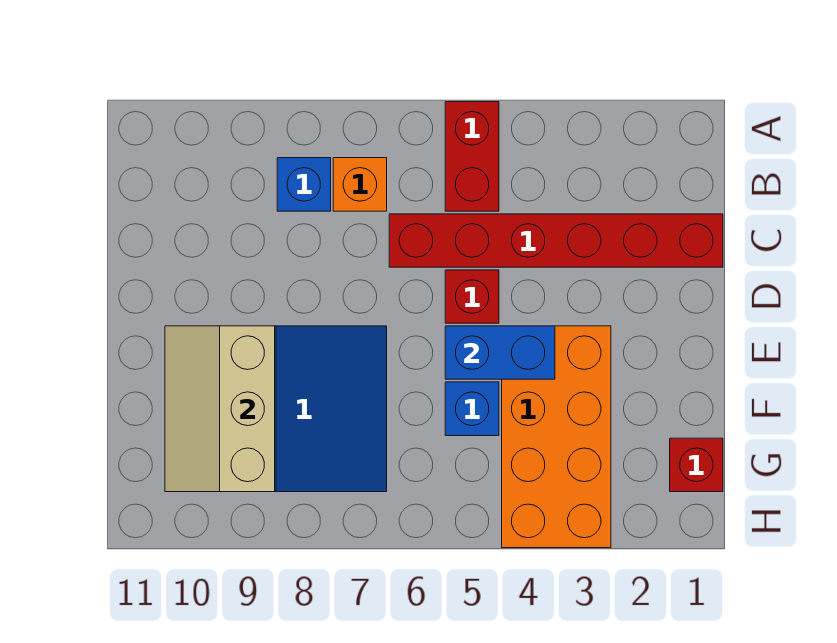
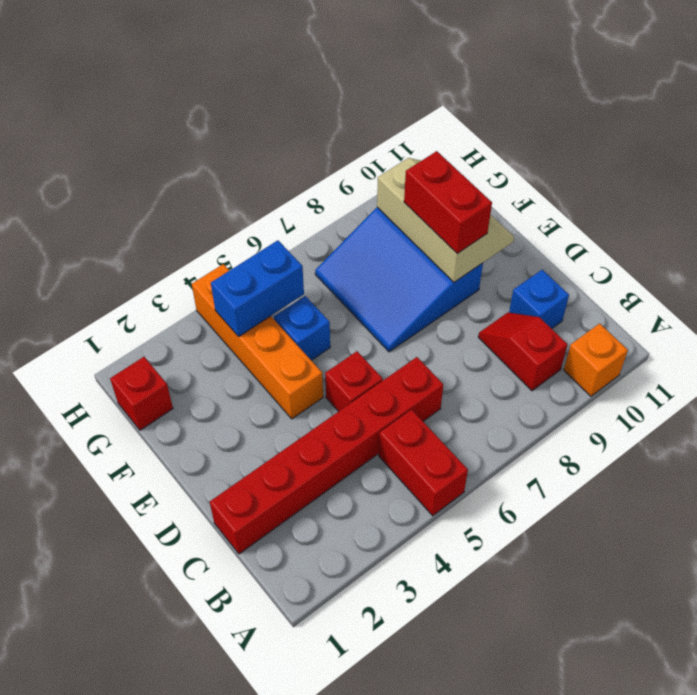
orange brick B7 level 1 -> orange brick A10 level 1
blue brick B8 level 1 -> blue brick C10 level 1
none -> red slope B9:C9 level 1 top B
orange brick E3:H4 level 1 -> orange brick E4:H4 level 1
blue brick E4:E5 level 2 -> blue brick G4:G5 level 2
none -> red brick E9:F9 level 3

